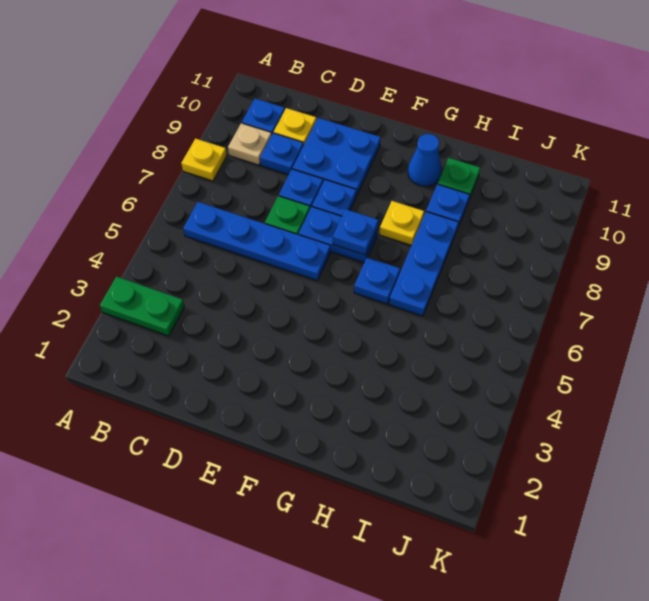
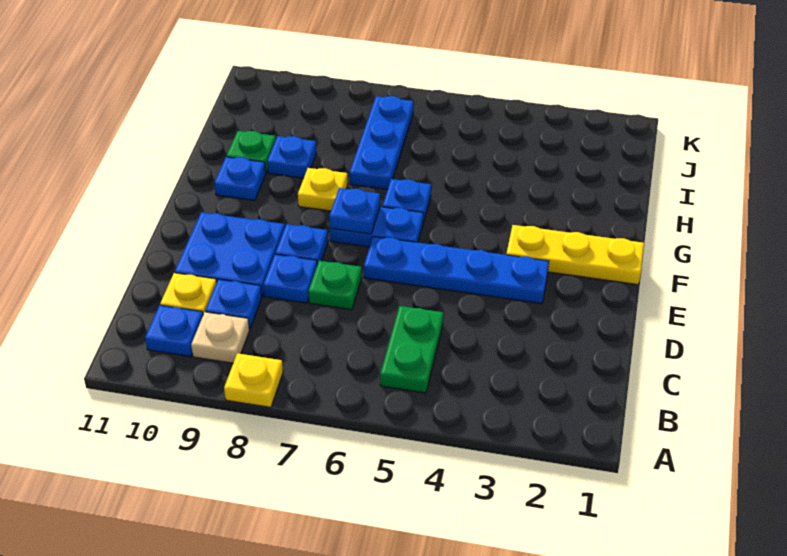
green plate A3:B3 level 1 -> green plate B5:C5 level 1
blue plate B6:E6 level 1 -> blue plate E3:E6 level 1
blue plate E7:F7 level 1 -> blue plate F6:F7 level 1
none -> yellow plate F1:F3 level 1
blue cone G10 level 1 -> blue plate G10 level 1
blue plate H6:H8 level 1 -> blue plate H7:J7 level 1

